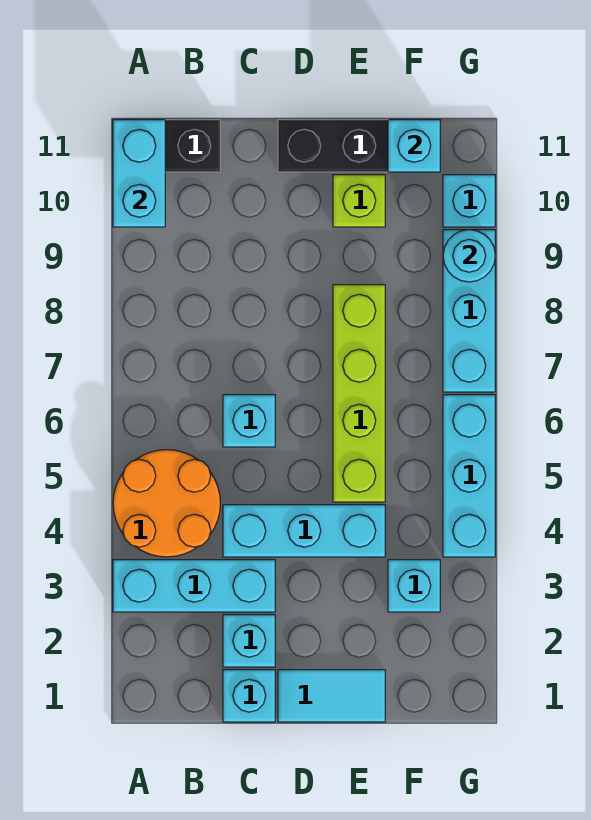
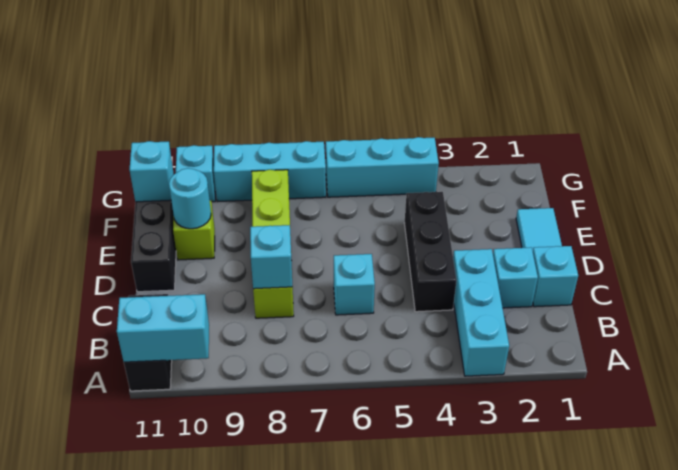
orange round brick A4:B5 level 1 -> none
cyan brick C4:E4 level 1 -> black brick C4:E4 level 1
lime brick E5:E8 level 1 -> lime brick C8:F8 level 1
cyan brick F3 level 1 -> cyan brick C8 level 2
cyan round brick G9 level 2 -> cyan round brick E10 level 2

